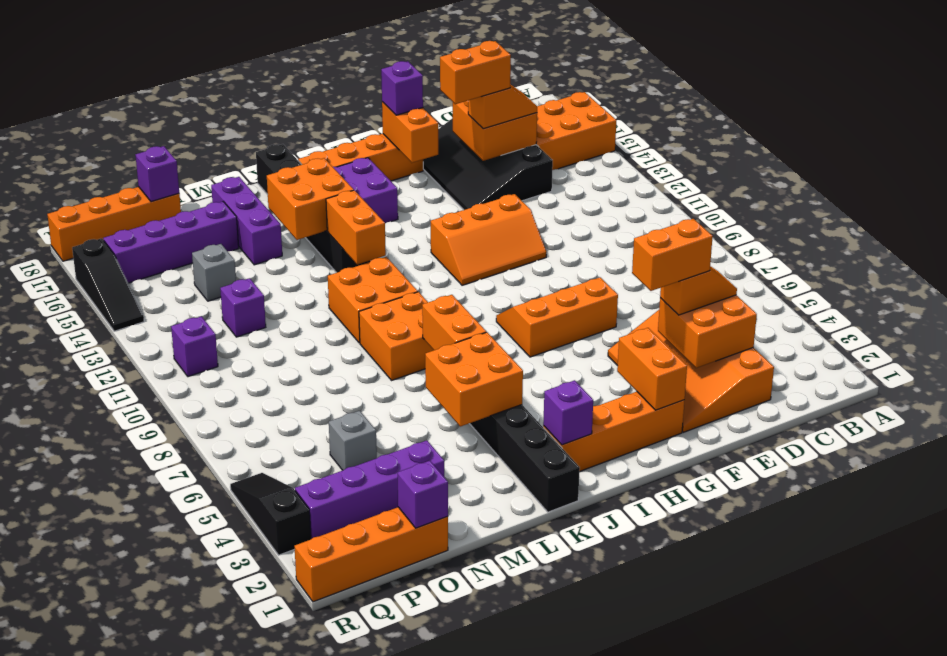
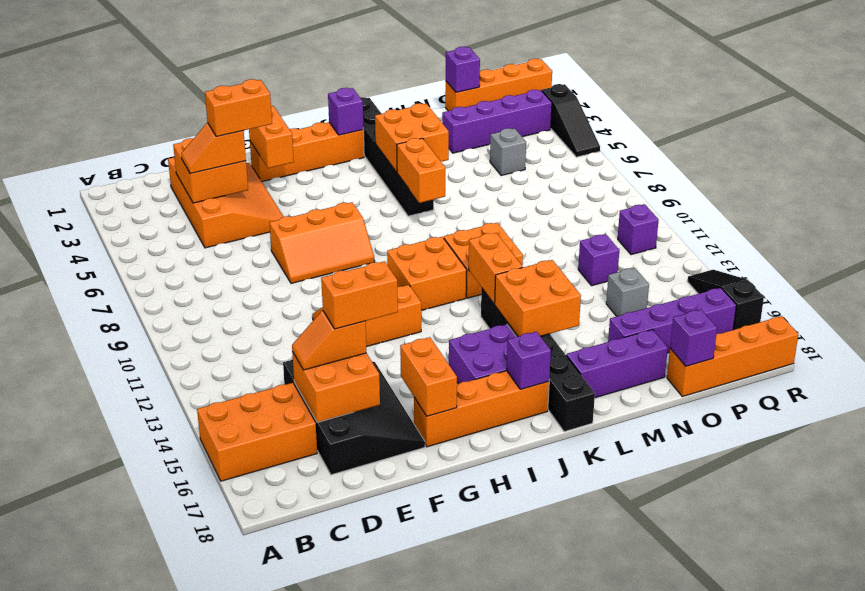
purple brick G17 level 3 -> purple brick J17 level 2
orange brick K8:L9 level 1 -> orange brick I10:J11 level 1
purple brick M15:M17 level 1 -> purple brick L17:N17 level 1

